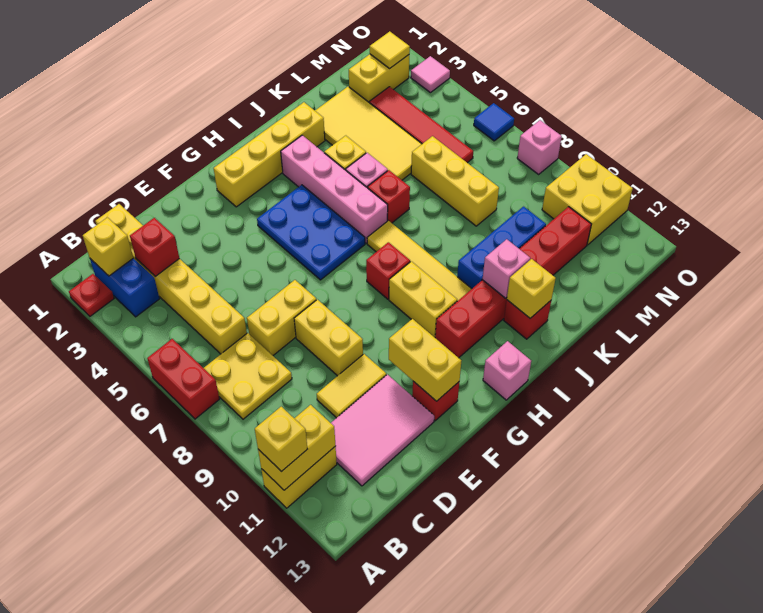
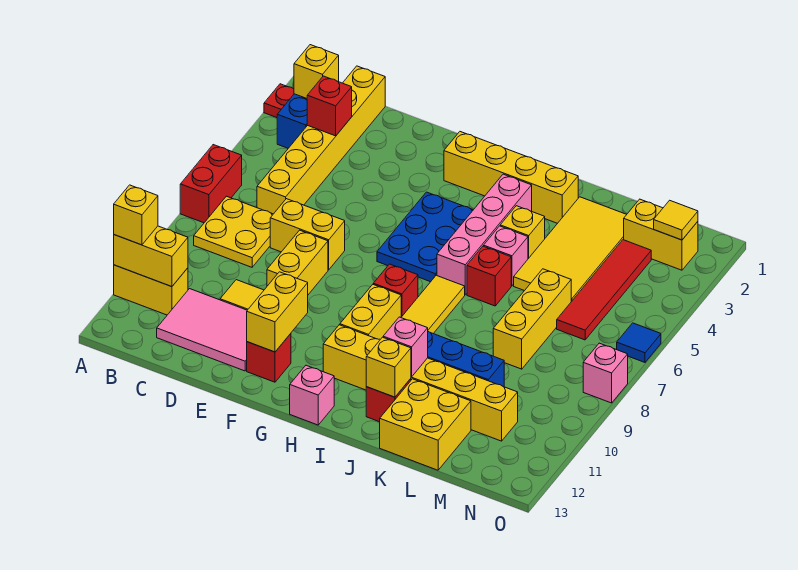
red brick H11:M11 level 1 -> yellow brick H11:M11 level 1
yellow brick N10:O11 level 1 -> yellow brick K12:L13 level 1
pink tile O3 level 1 -> none

